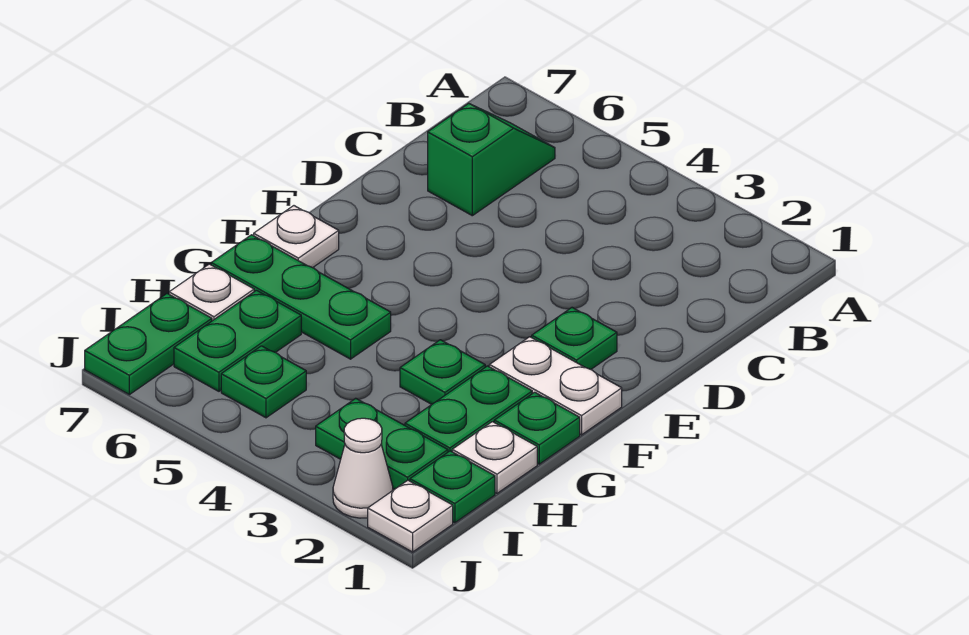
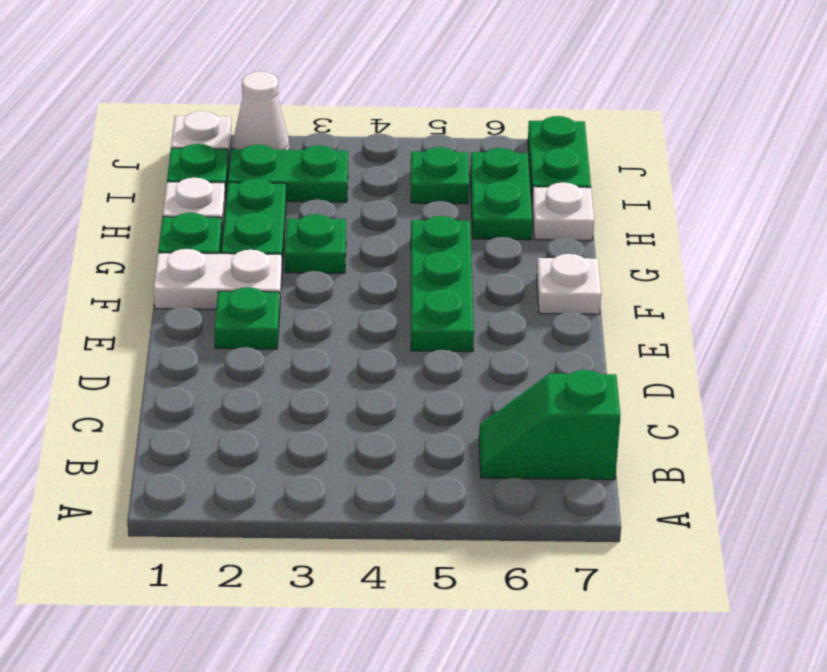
green slope B6:C6 level 1 top C -> green slope B6:B7 level 1 top 7
green plate G5:G7 level 1 -> green plate E5:G5 level 1

